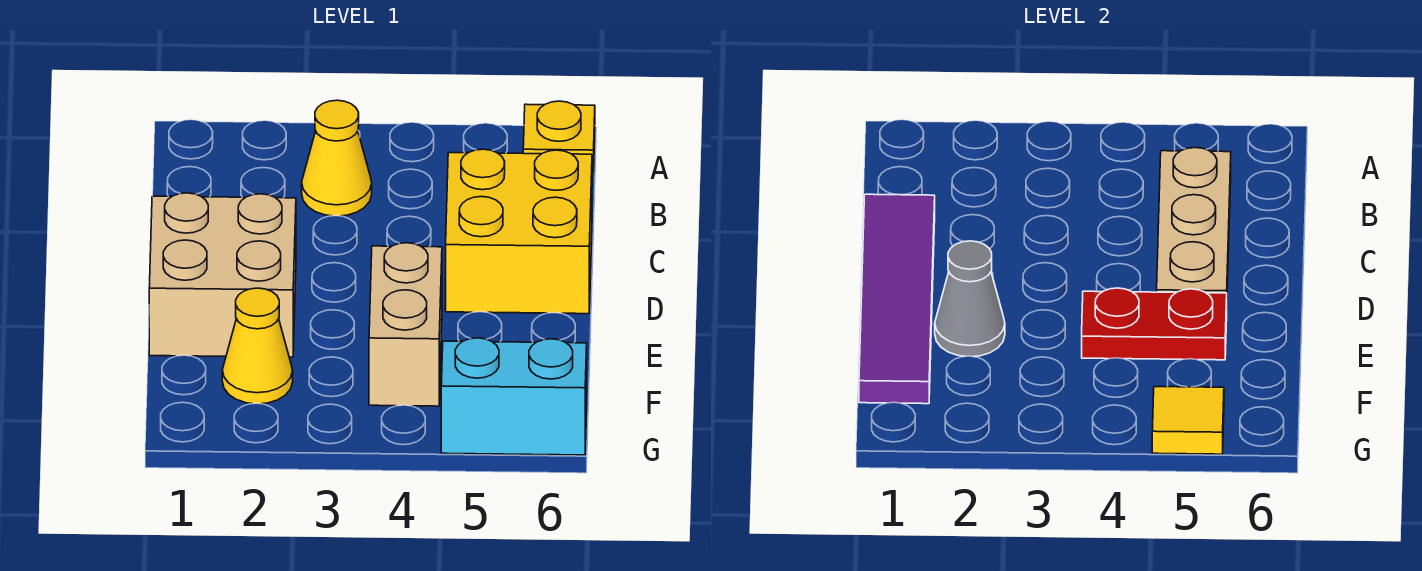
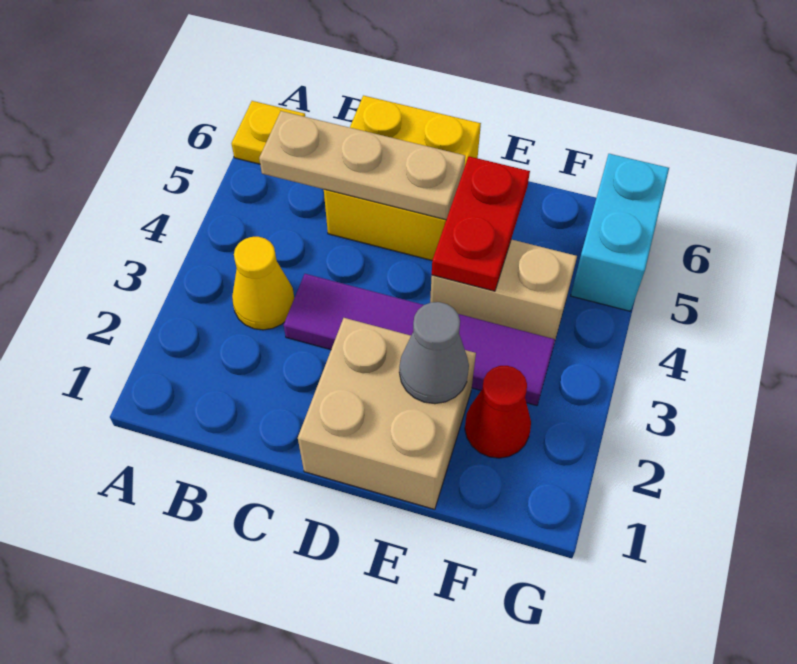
purple tile C1:F1 level 2 -> purple tile C3:F3 level 1
yellow cone F2 level 1 -> red cone F2 level 1
yellow tile G5 level 2 -> none

